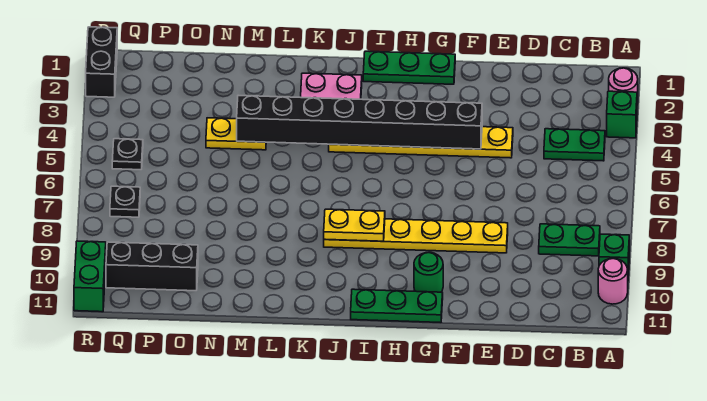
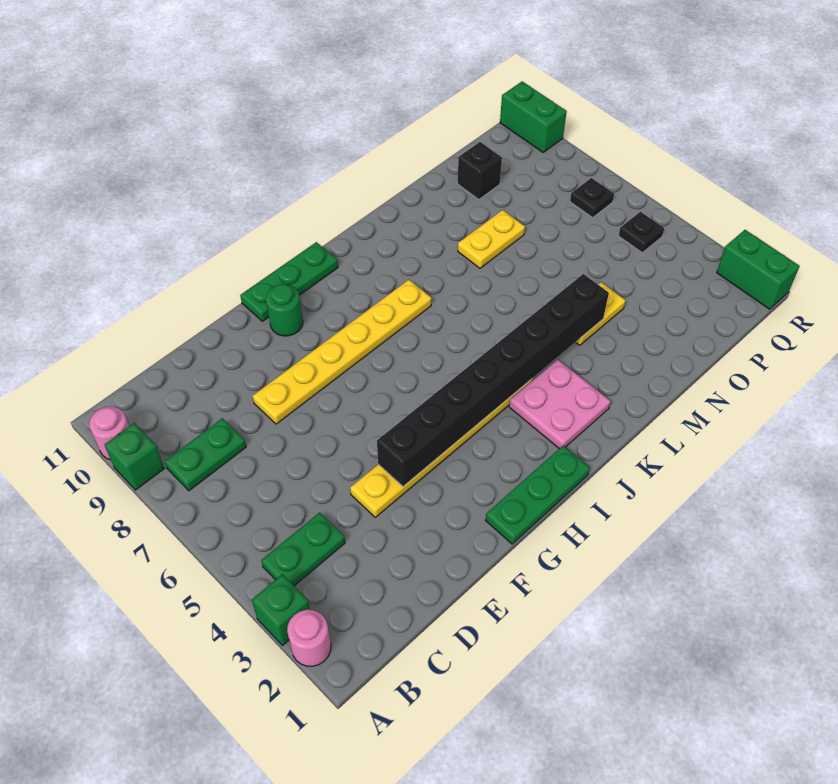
yellow plate I8:J8 level 2 -> yellow plate M8:N8 level 1
black brick O10:Q10 level 1 -> black brick O10 level 1
black brick R1:R2 level 1 -> green brick R1:R2 level 1

